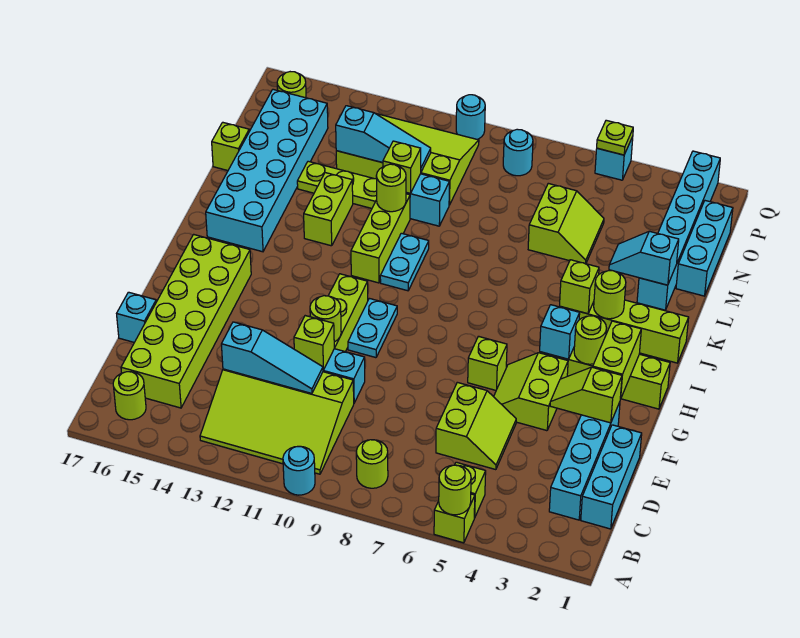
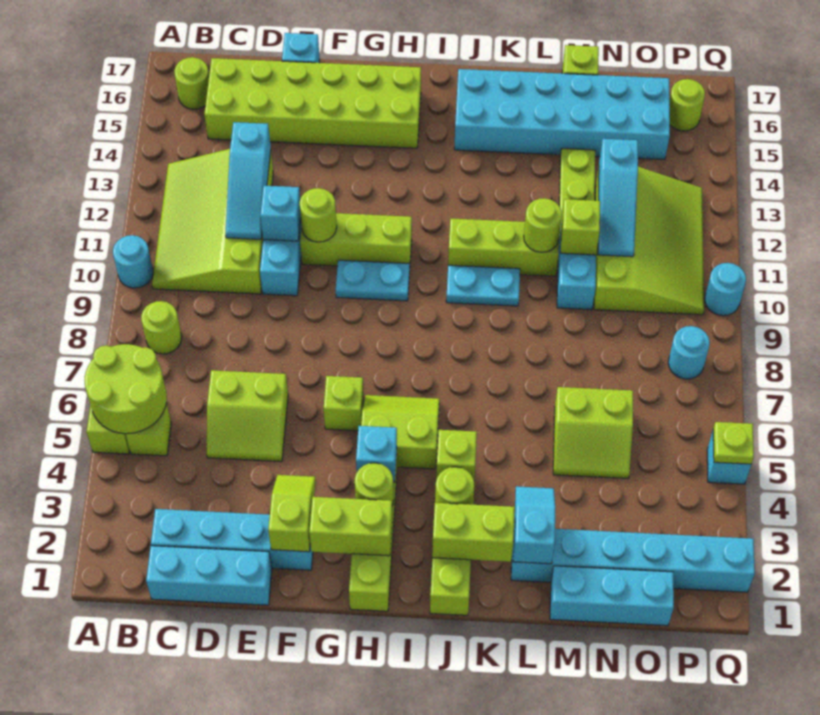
lime round brick A5 level 2 -> lime round brick A5:B6 level 2
lime brick E11 level 2 -> cyan brick E11 level 2
lime slope F4:G5 level 1 top 4 -> lime slope H5:I6 level 1 top 5
lime brick K13:L13 level 1 -> lime brick J2:K2 level 2

